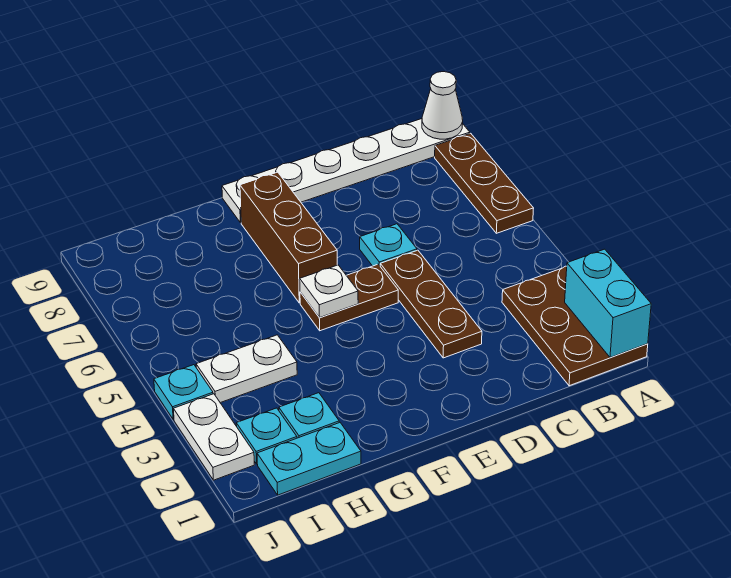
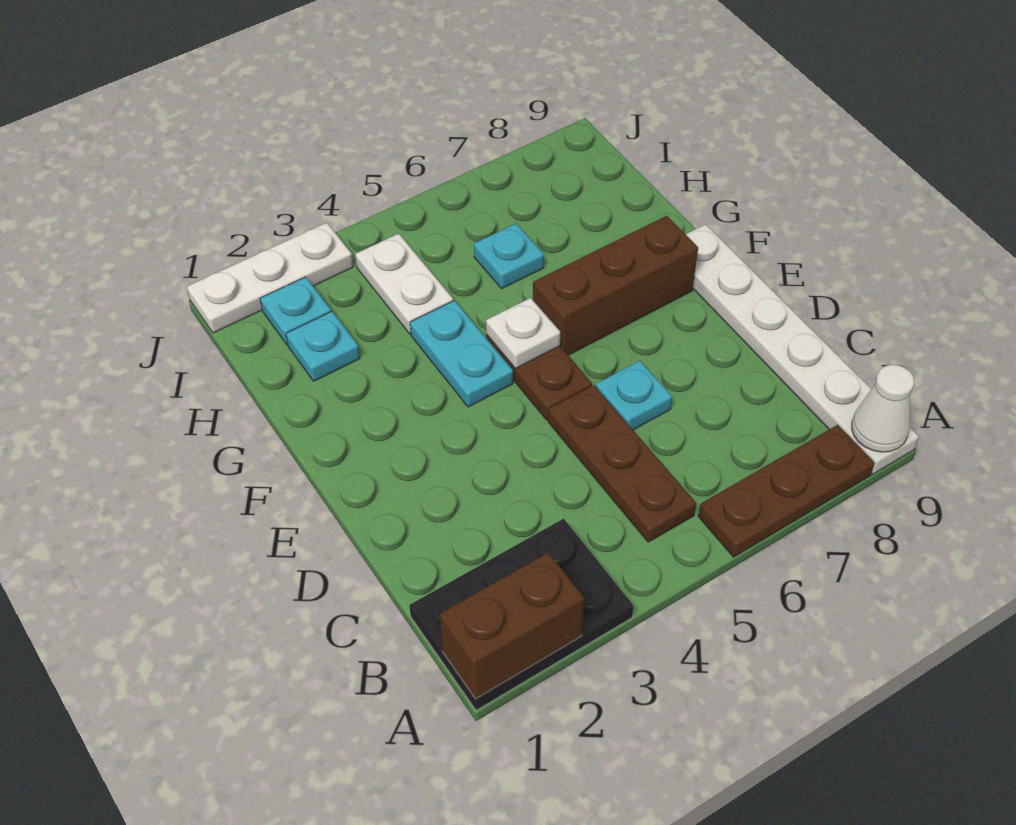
brown plate A1:B3 level 1 -> black plate A1:B3 level 1
cyan brick A1:A2 level 2 -> brown brick A1:A2 level 2
brown plate D3:D5 level 1 -> brown plate B5:D5 level 1
cyan plate H1:I1 level 1 -> cyan plate F4:G4 level 1
white plate J2:J3 level 1 -> white plate J1:J3 level 1
cyan plate J4 level 1 -> cyan plate H6 level 1

